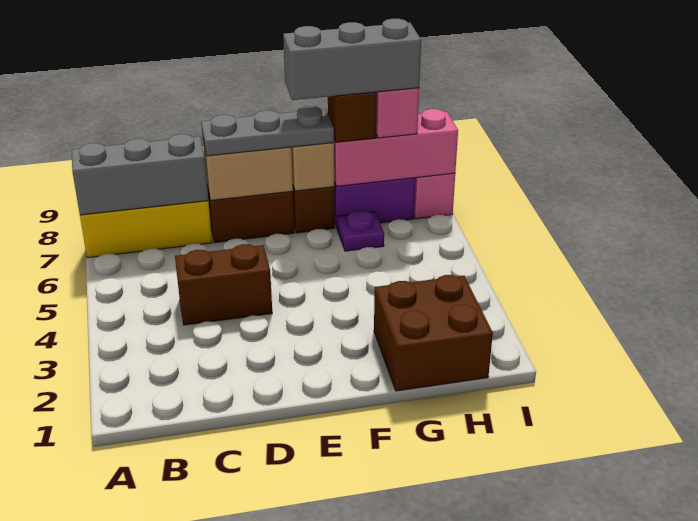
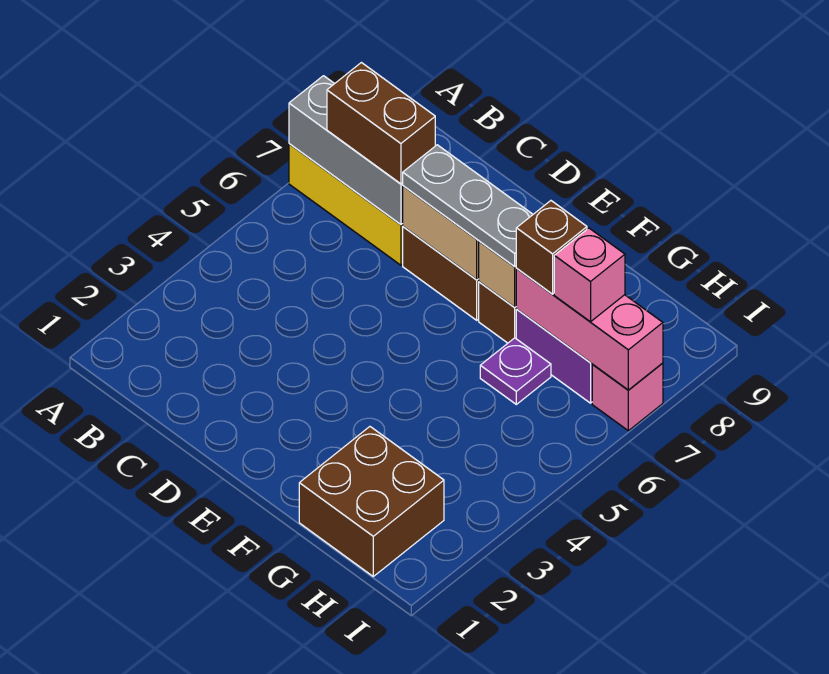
brown brick C4:D4 level 1 -> brown brick B7:C7 level 3
grey brick F7:H7 level 4 -> none

